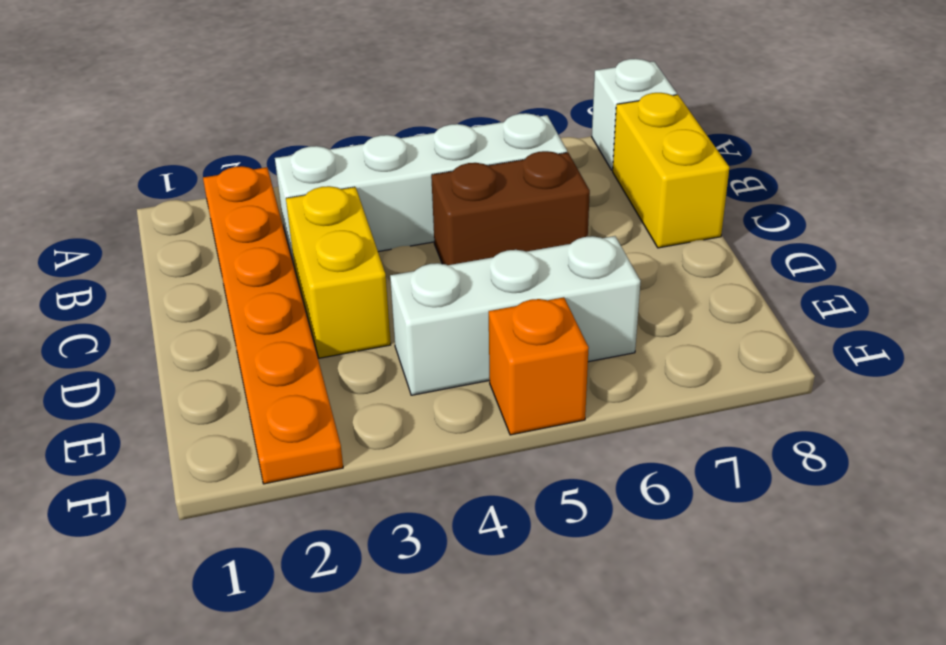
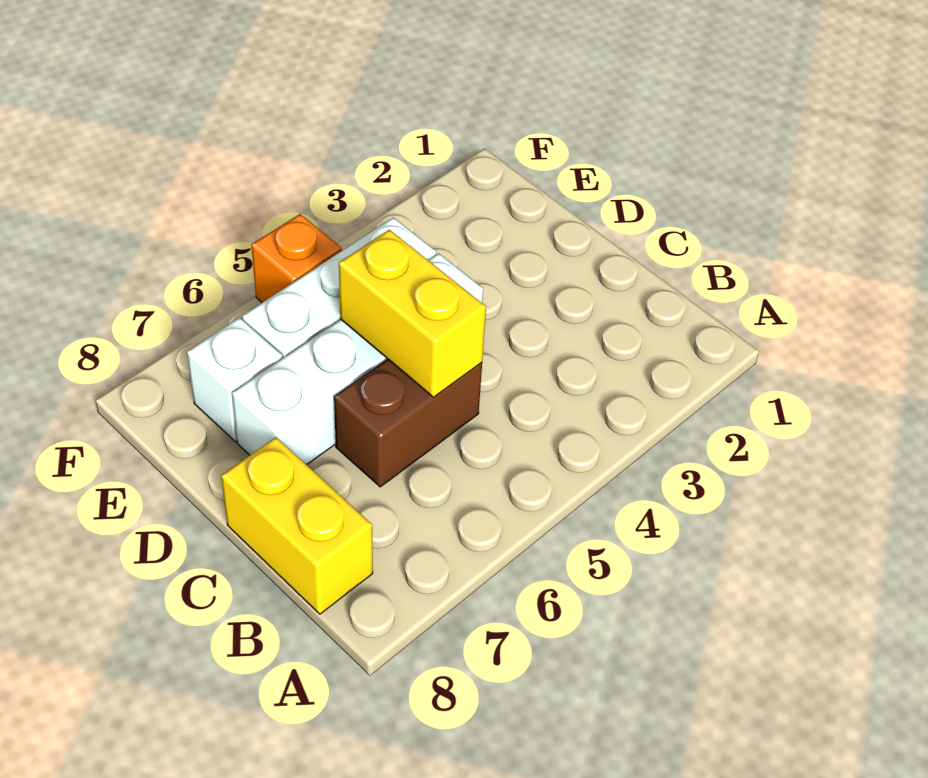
orange plate A2:F2 level 1 -> none
white brick A8 level 1 -> white brick E7 level 1
white brick B3:B6 level 1 -> white brick D4:D7 level 1
yellow brick C3:D3 level 1 -> yellow brick C5:D5 level 2

